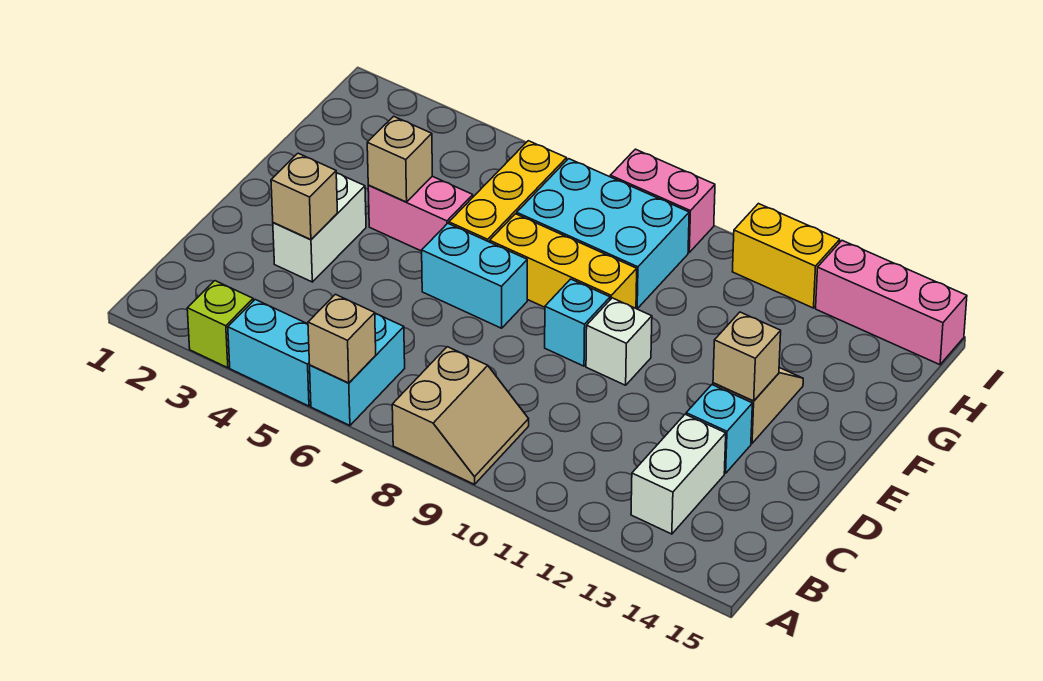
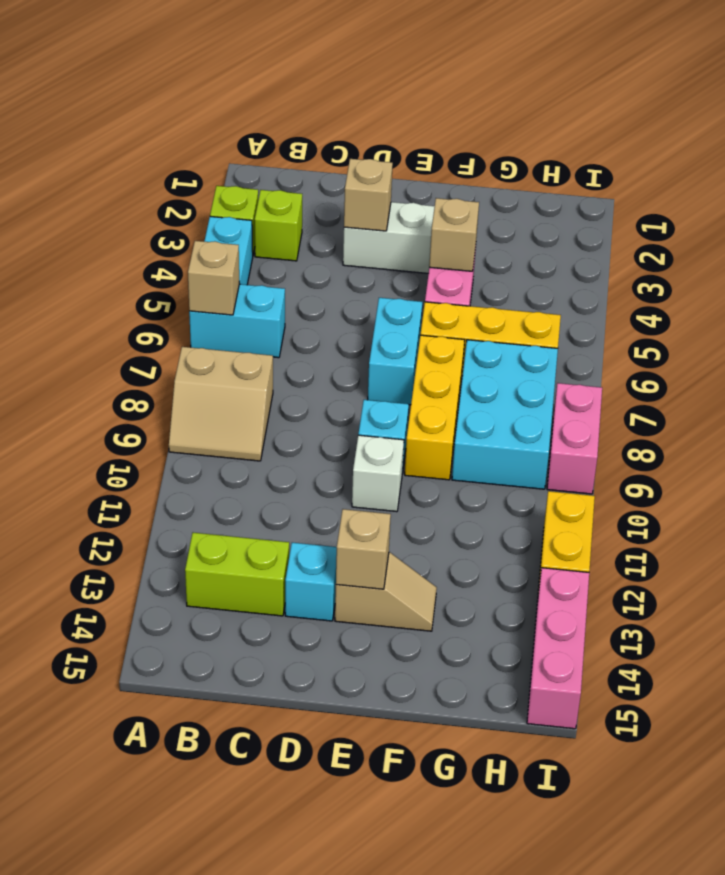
none -> lime brick B3 level 1
white brick B13:C13 level 1 -> lime brick B13:C13 level 1

